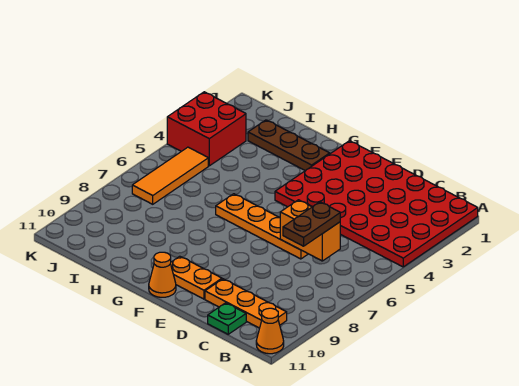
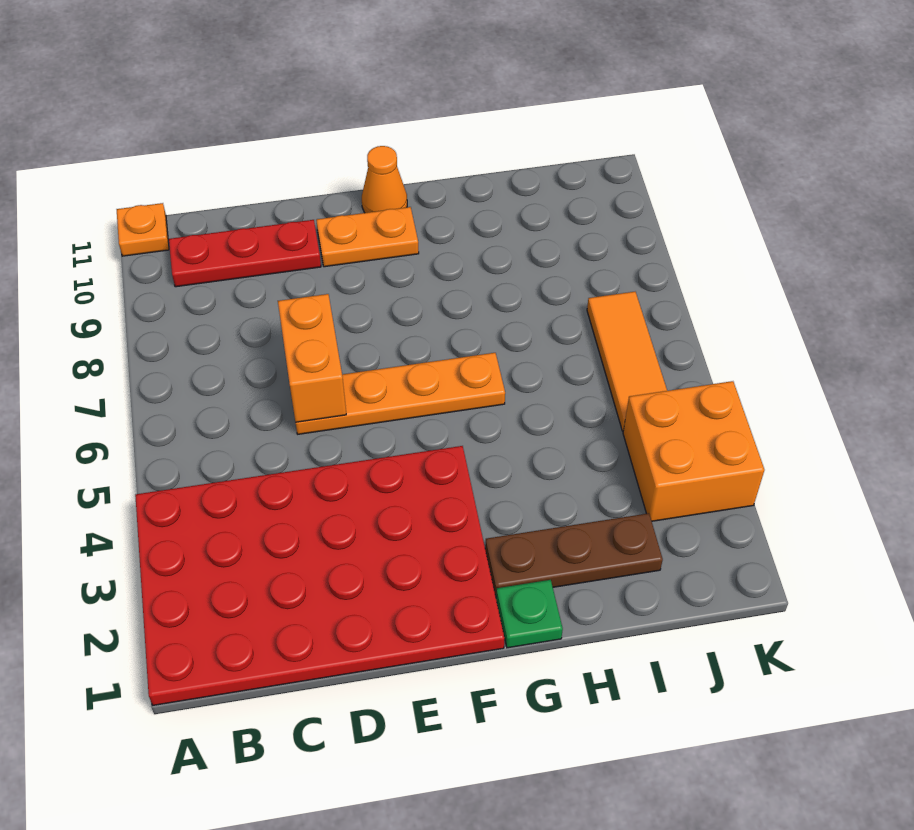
orange cone A11 level 1 -> orange plate A11 level 1
orange plate B10:D10 level 1 -> red plate B10:D10 level 1
orange brick C6:D6 level 2 -> orange brick D6:D7 level 2
brown plate C6:C7 level 3 -> none
green plate C11 level 1 -> green plate G1 level 1
red brick J3:K4 level 1 -> orange brick J3:K4 level 1

